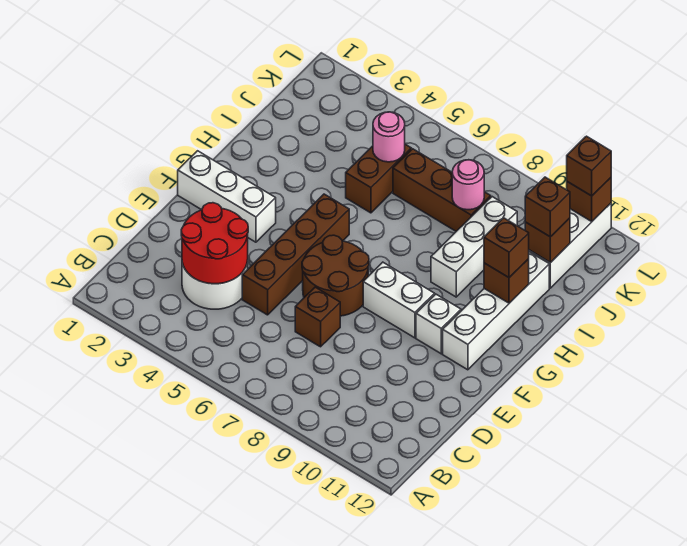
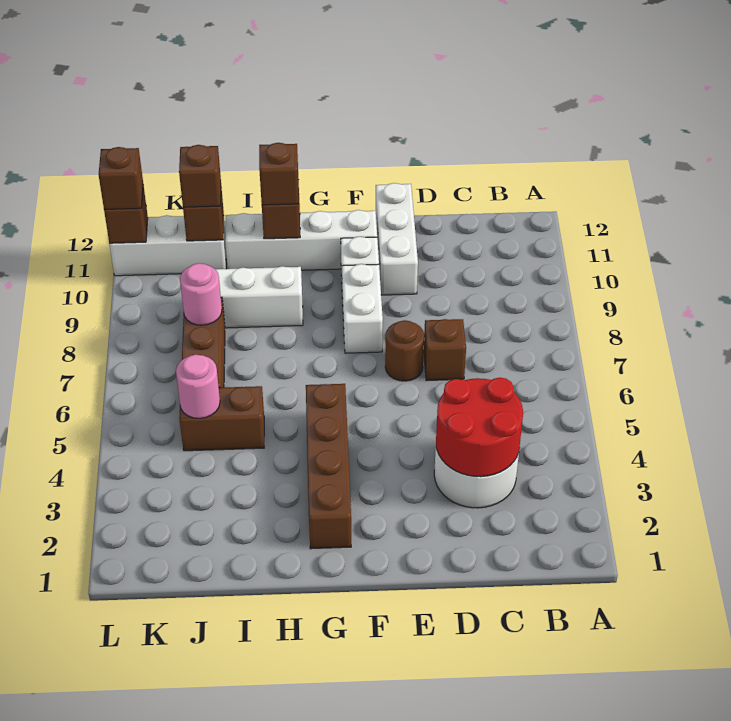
brown brick D5:G5 level 1 -> brown brick G2:G5 level 1
brown round brick E6:F7 level 1 -> brown round brick E7 level 1
white brick F1:F3 level 1 -> white brick E10:E12 level 1

